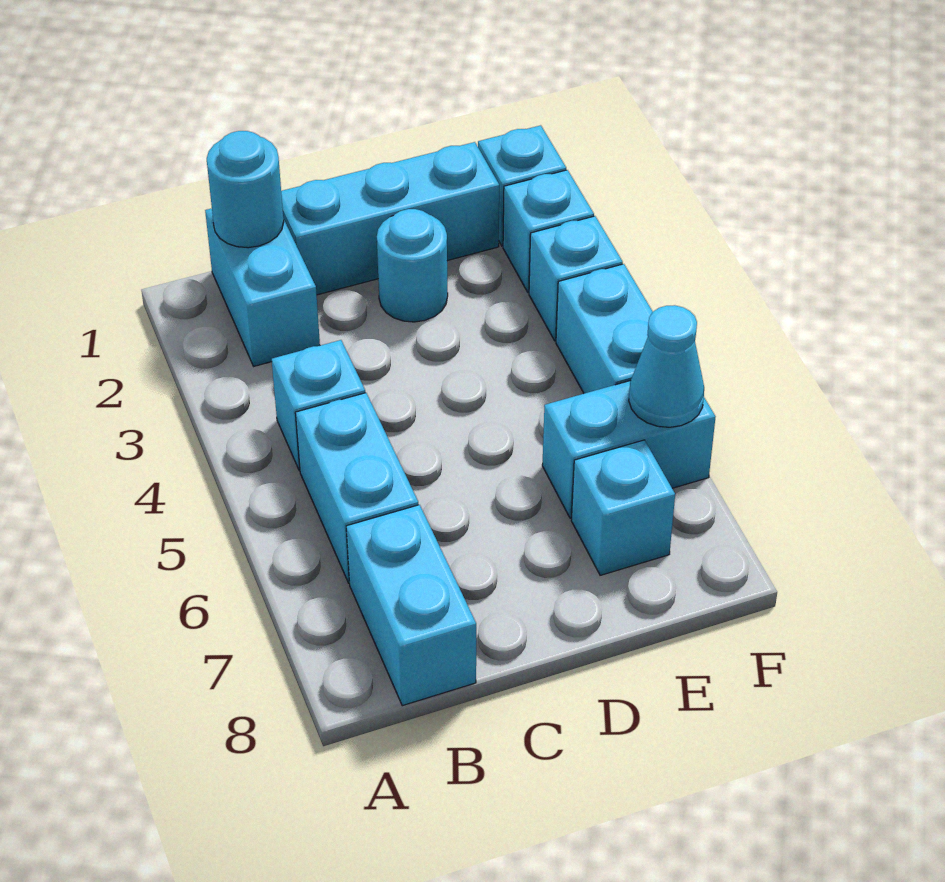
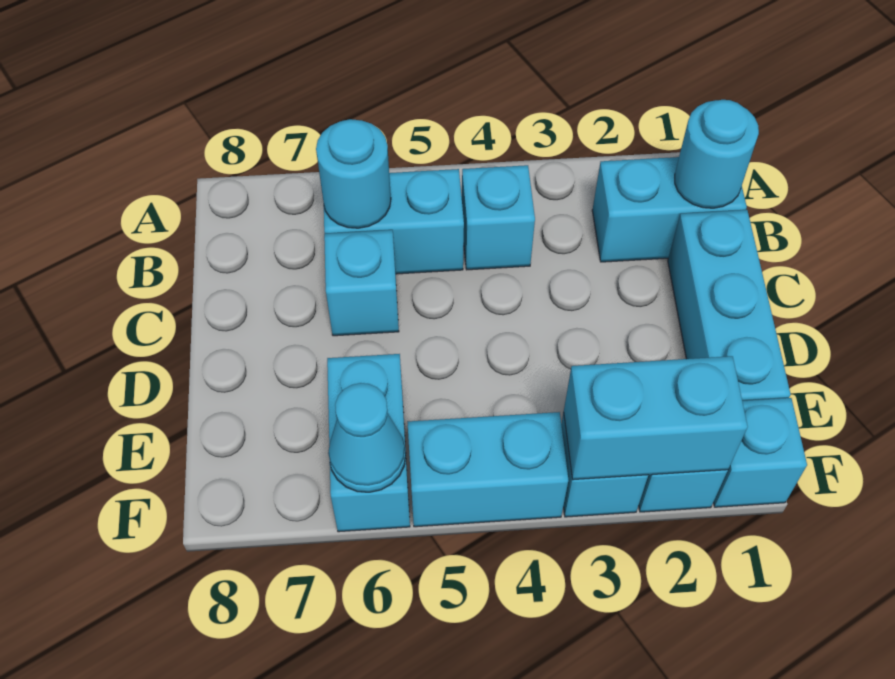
cyan brick B7:B8 level 1 -> cyan brick F2:F3 level 2
cyan round brick D2 level 1 -> cyan round brick B6 level 2
cyan brick E7 level 1 -> cyan brick C6 level 1

